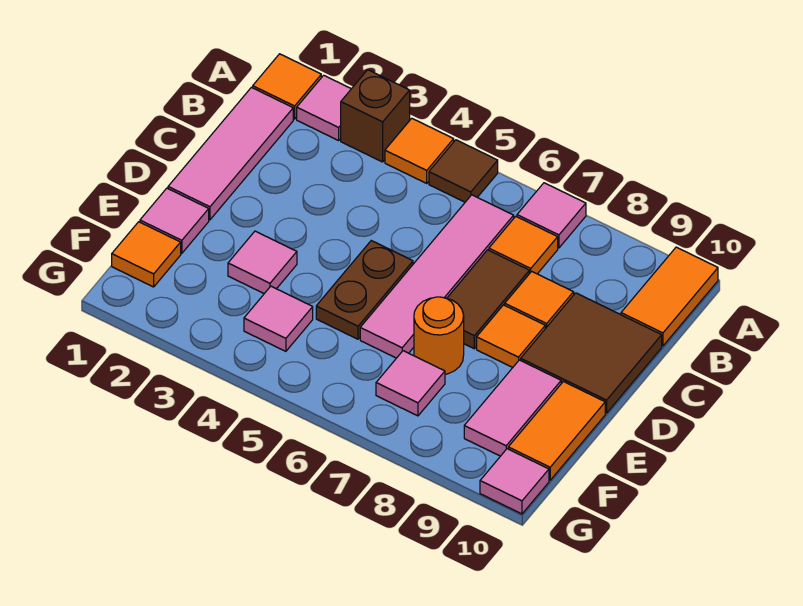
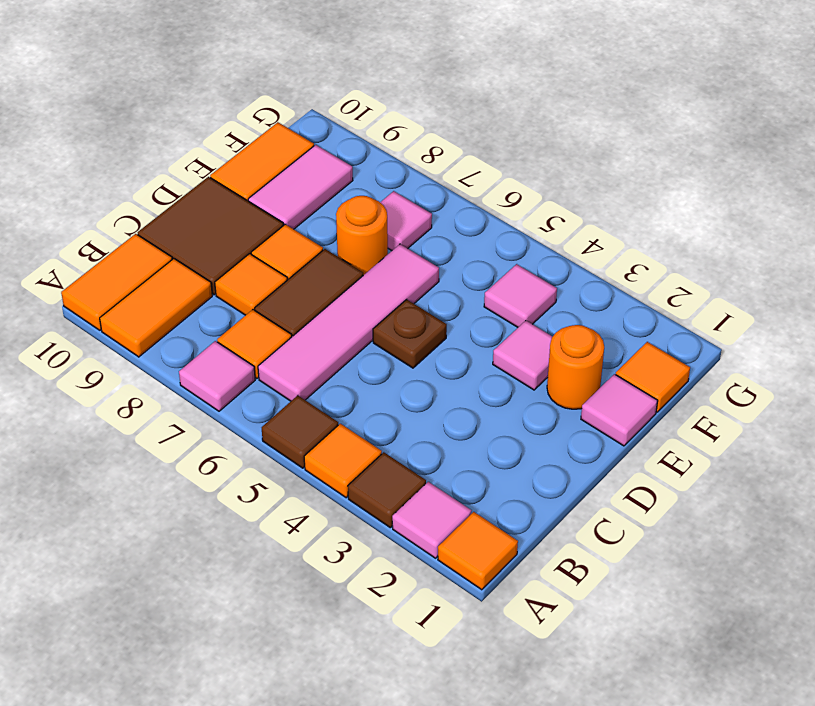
brown brick A3 level 1 -> brown tile A3 level 1
none -> orange tile A9:B9 level 1
pink tile B1:D1 level 1 -> none
brown plate D5:E5 level 1 -> brown plate D5 level 1
none -> orange round brick E2 level 1
pink tile G10 level 1 -> none

